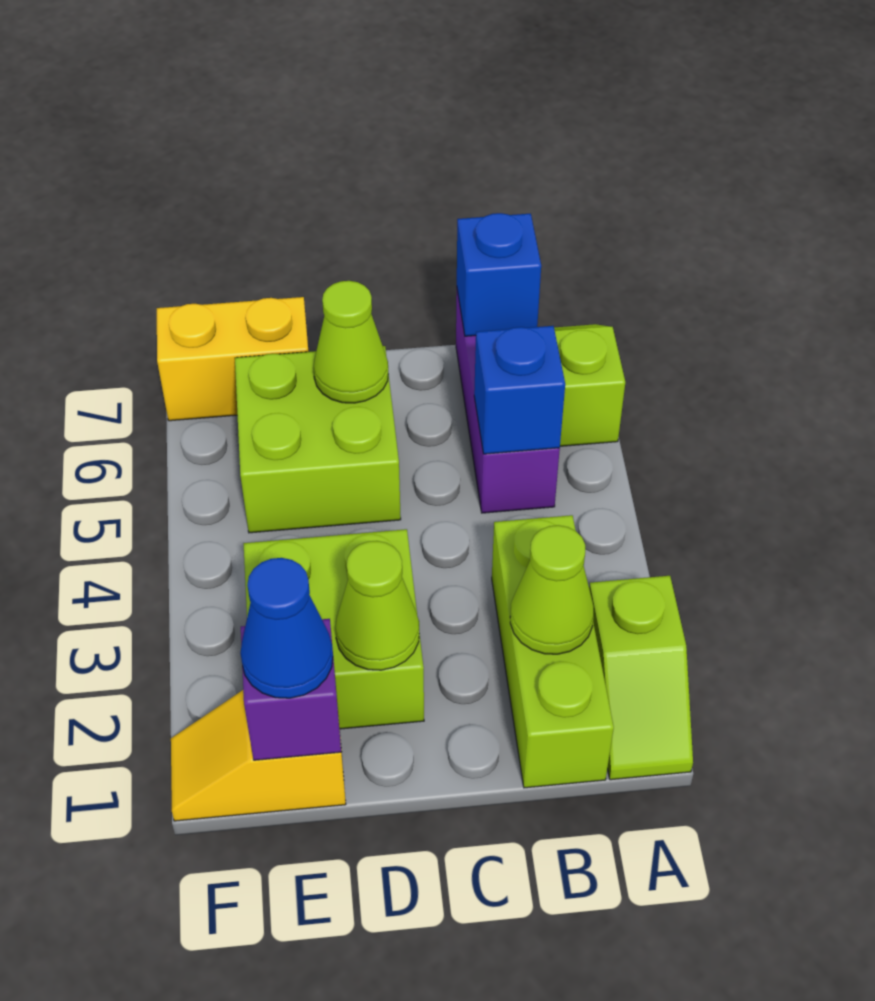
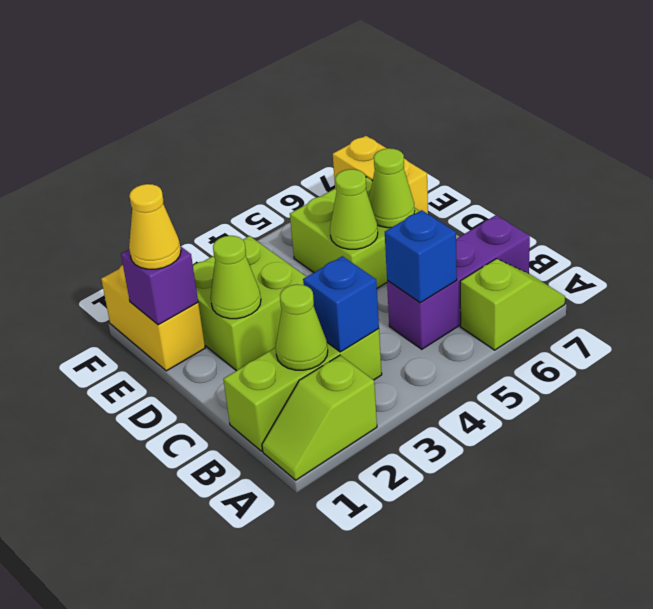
blue brick B7 level 2 -> blue brick B3 level 2
none -> lime cone D5 level 2
yellow slope E1:F1 level 1 top E -> yellow brick E1:F1 level 1
blue cone E1 level 3 -> yellow cone E1 level 3

